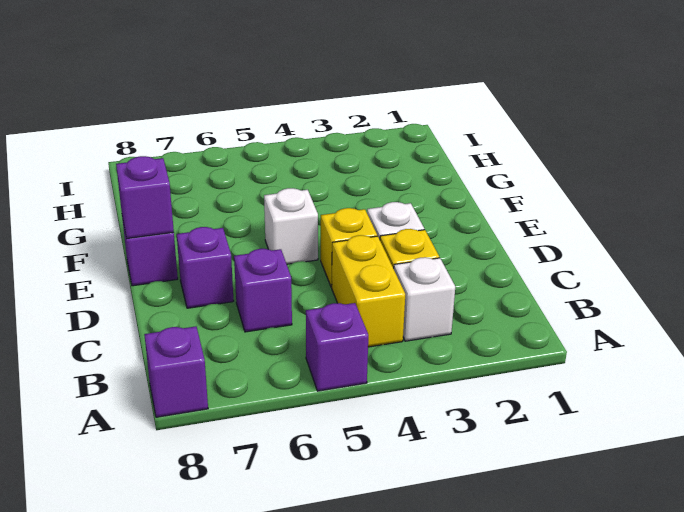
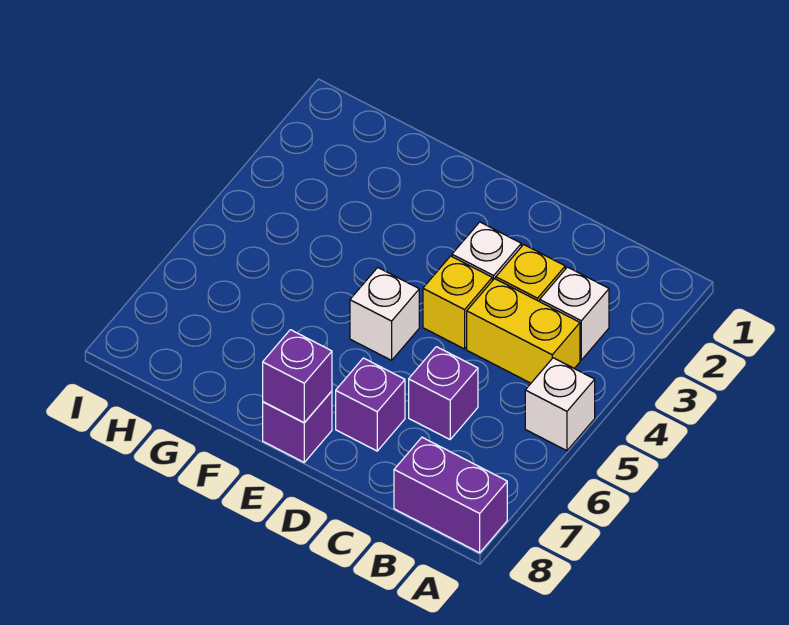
purple brick A5 level 1 -> white brick A5 level 1
purple brick A8 level 1 -> purple brick A8:B8 level 1

